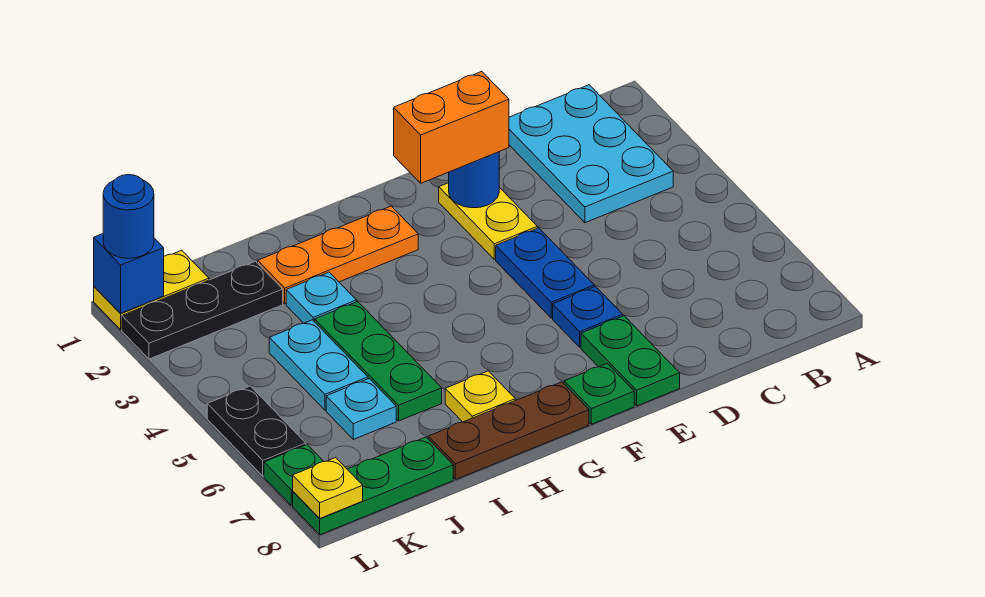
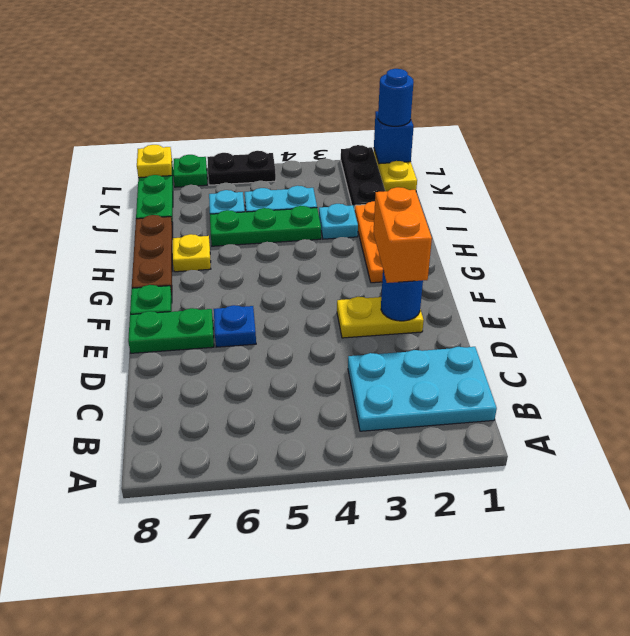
blue plate E4:E5 level 1 -> none

